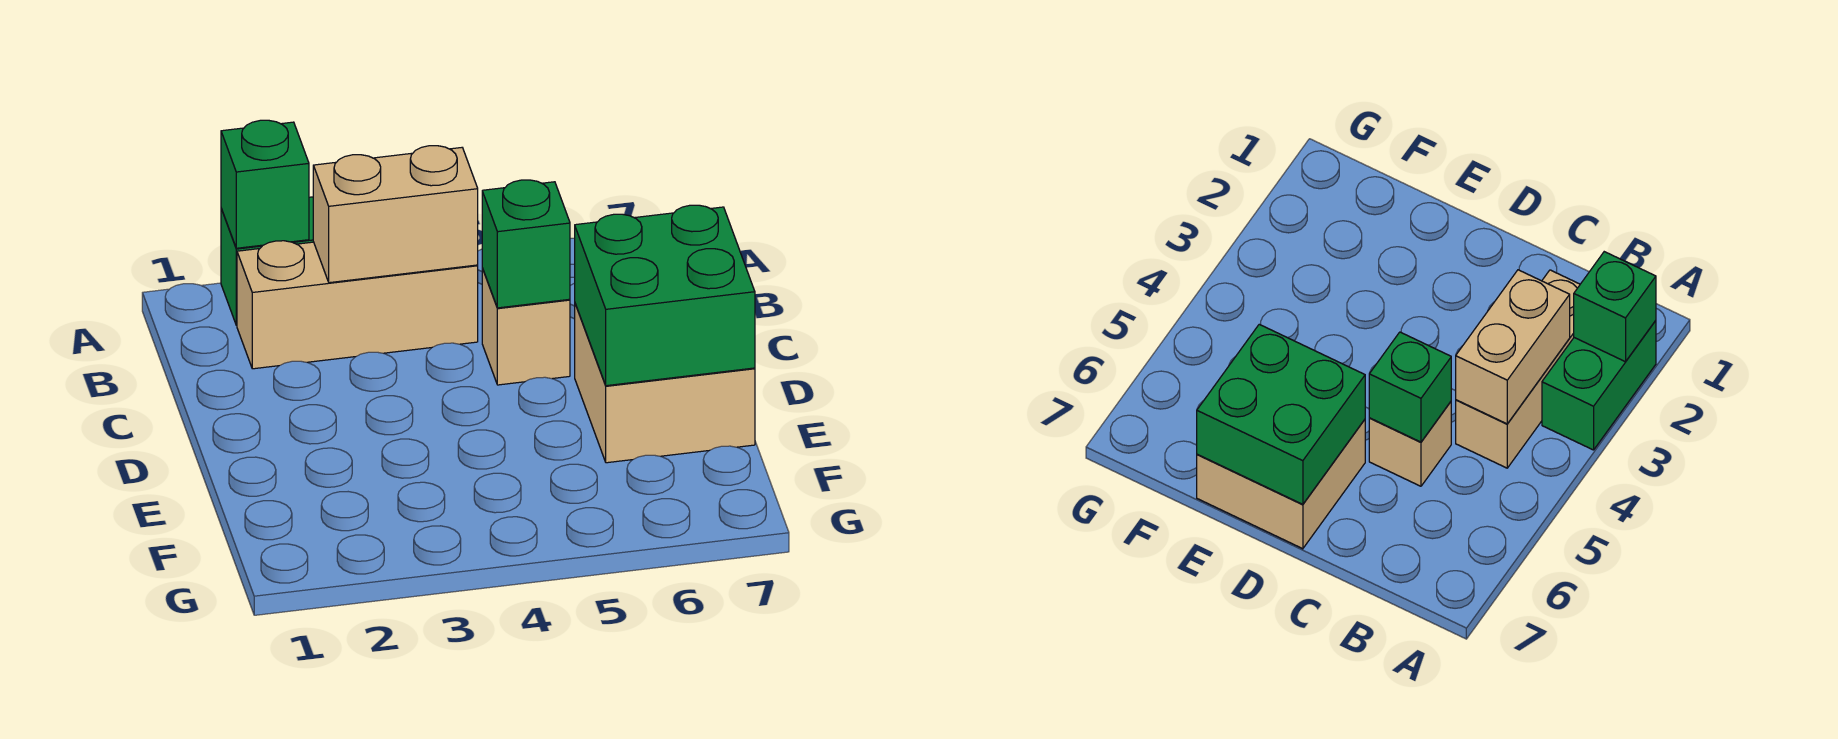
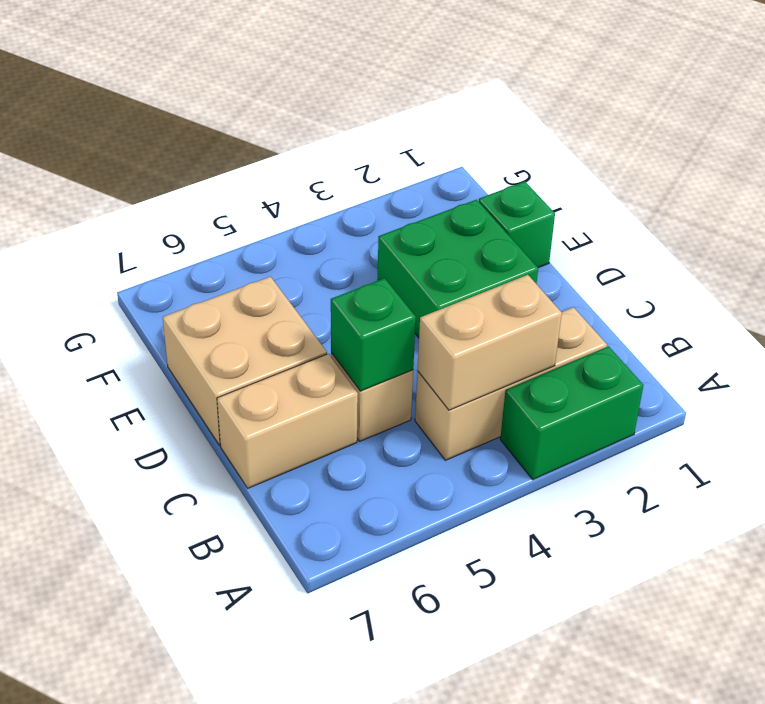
green brick A2 level 2 -> green brick E1 level 1
none -> tan brick C6:C7 level 1
green brick D6:E7 level 2 -> green brick D2:E3 level 1

